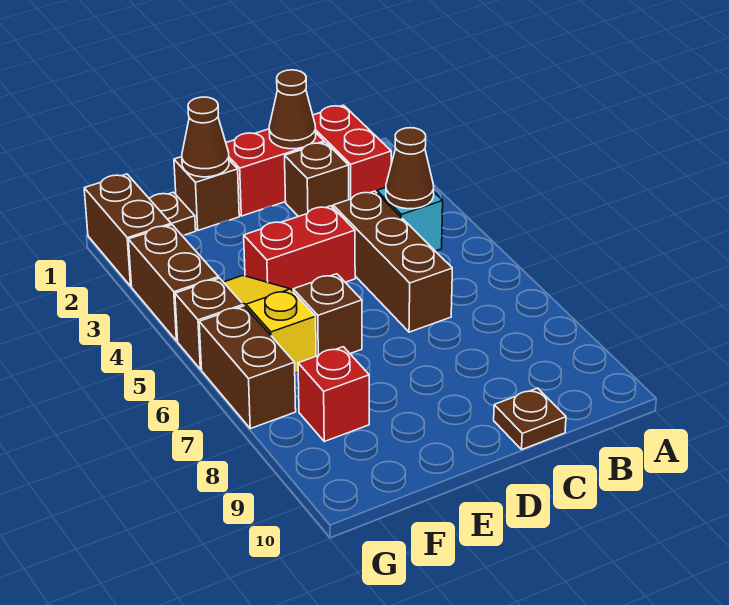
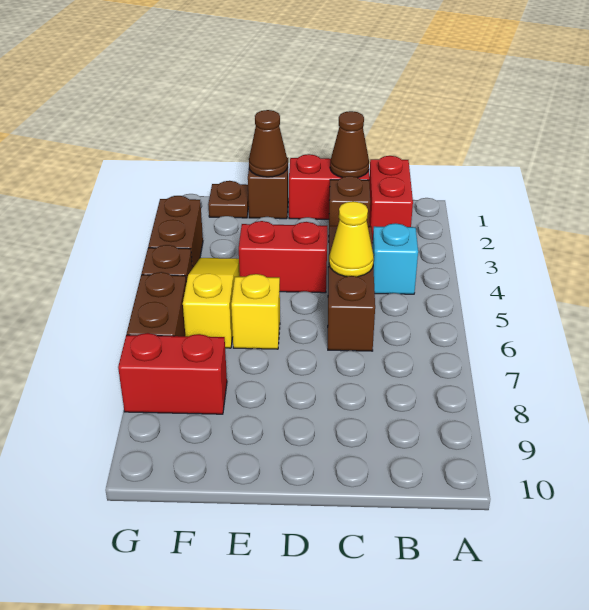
brown cone B4 level 2 -> none
none -> yellow cone C5 level 2
brown plate C10 level 1 -> none
brown brick E6 level 1 -> yellow brick E6 level 1
red brick F8 level 1 -> red brick F8:G8 level 1
brown brick G1:G2 level 1 -> none

